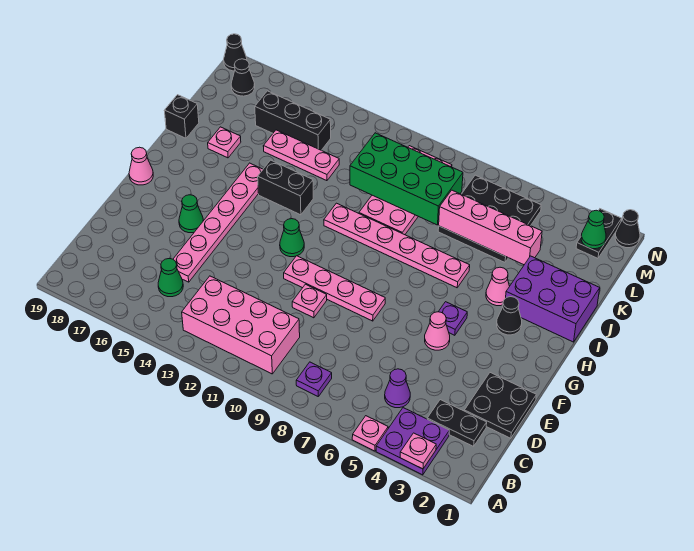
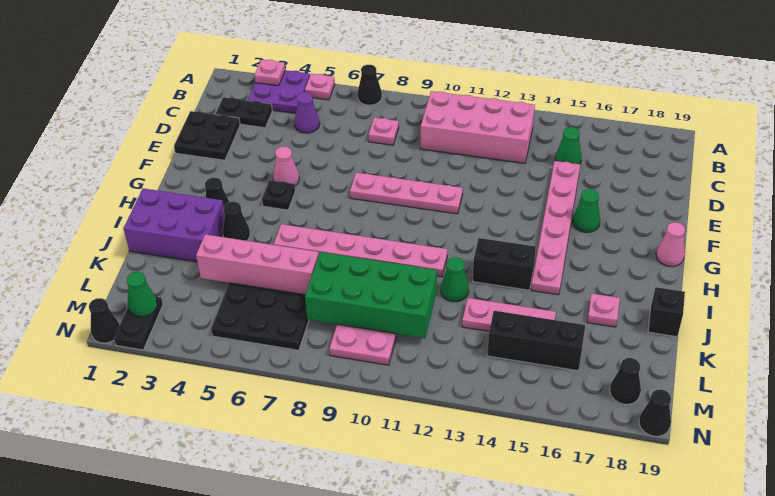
none -> black cone A7 level 1
purple plate B8 level 1 -> none
pink plate E10 level 1 -> pink plate C8 level 1
purple plate G5 level 1 -> black plate G5 level 1
green cone G12 level 1 -> green cone J12 level 1
pink cone I4 level 1 -> black cone I4 level 1

